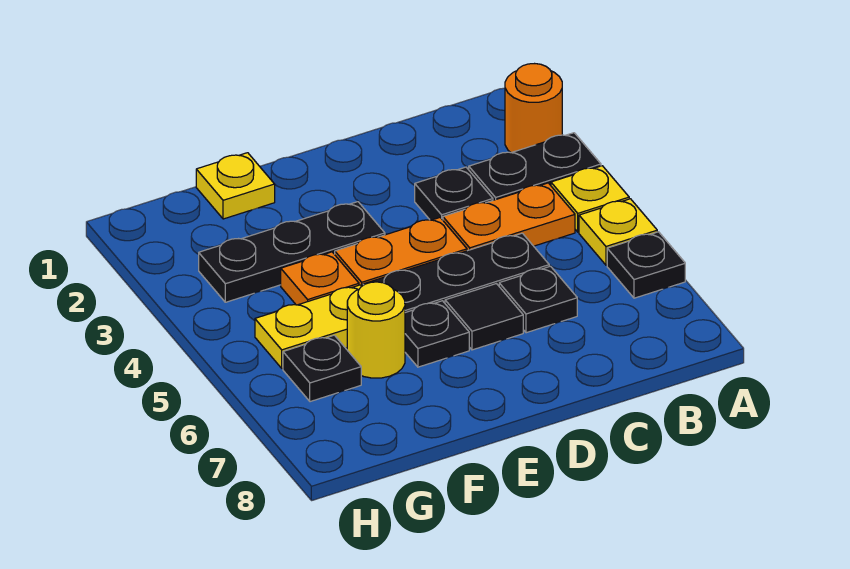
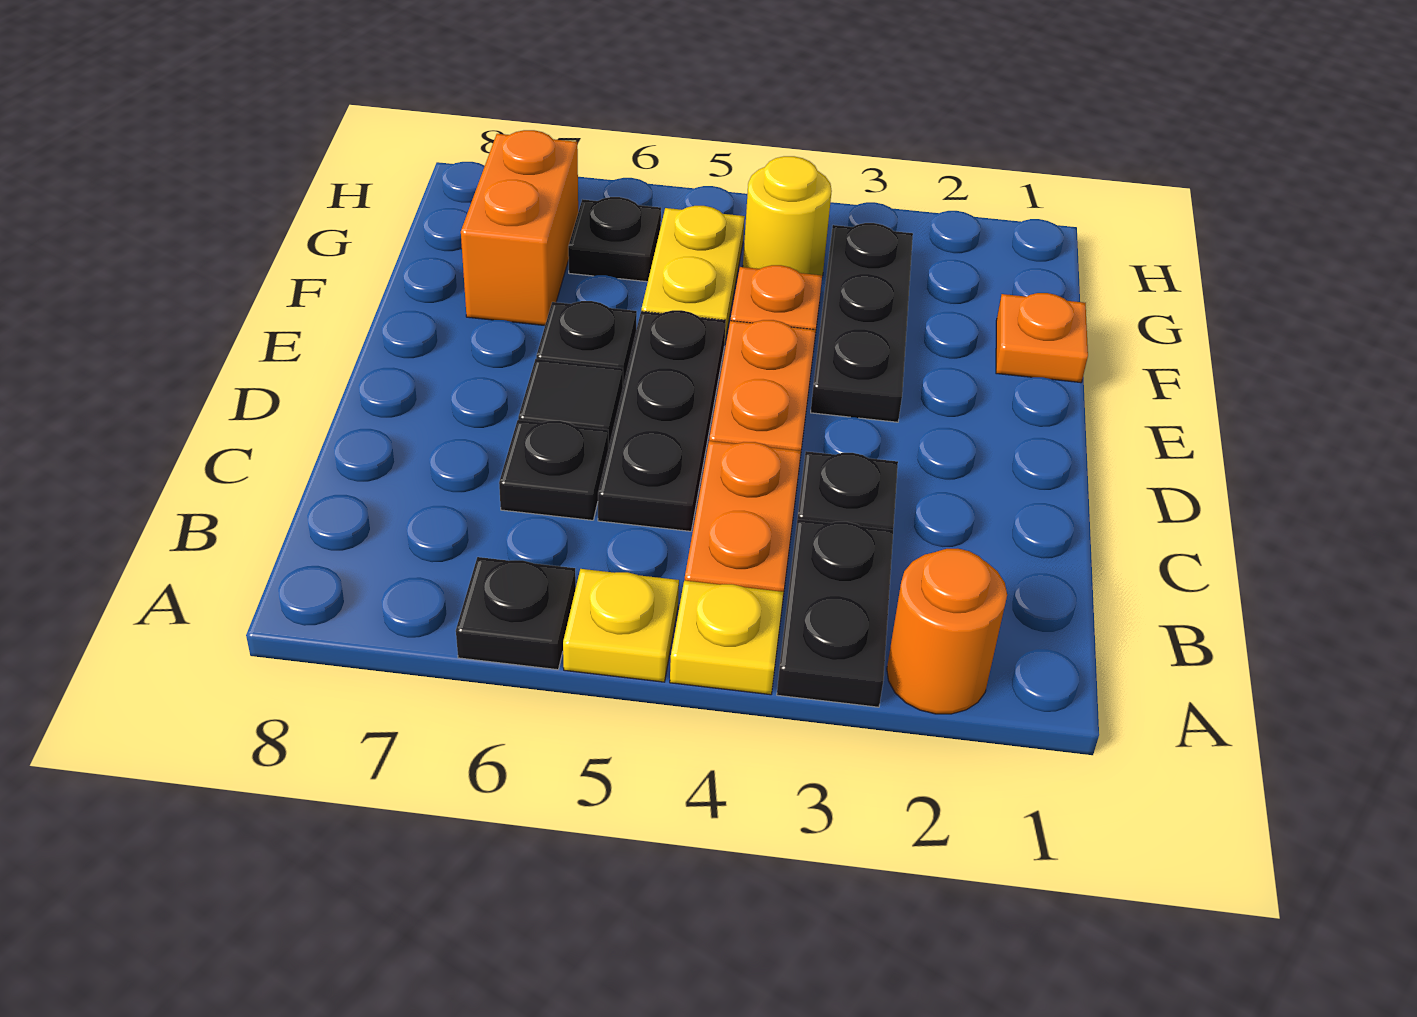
yellow plate F1 level 1 -> orange plate F1 level 1
yellow round brick F6 level 1 -> yellow round brick G4 level 1
none -> orange brick F7:G7 level 1

